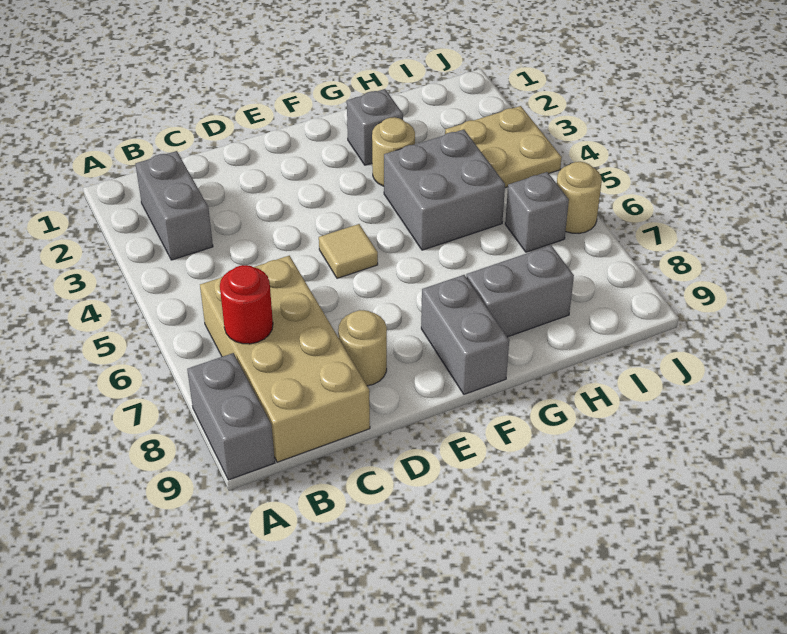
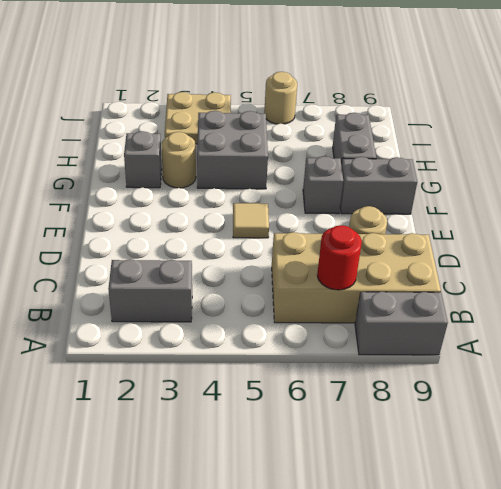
grey brick I6 level 1 -> grey brick F7 level 1

